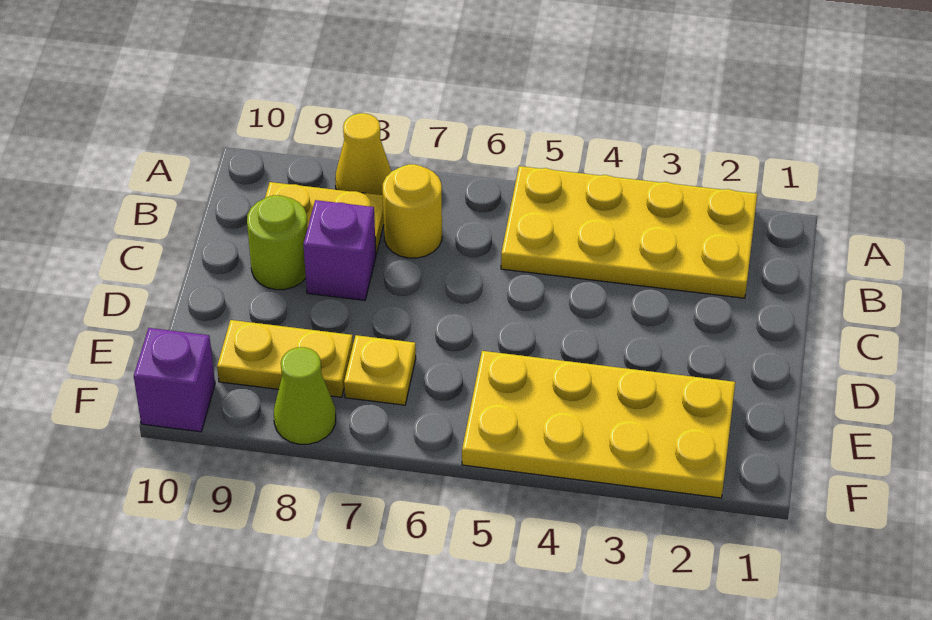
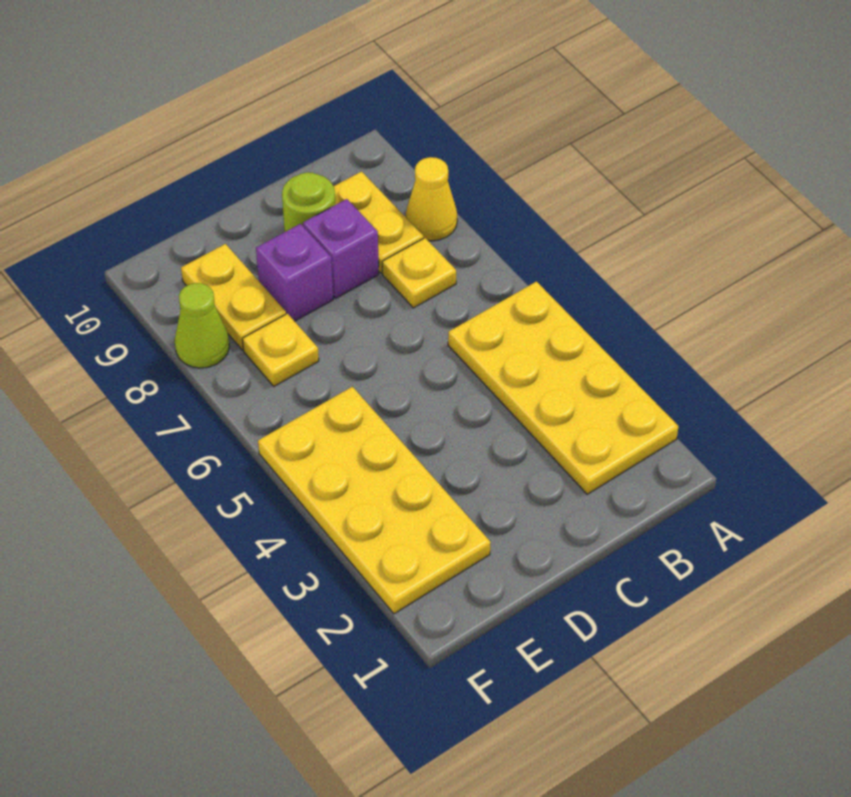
yellow round brick B7 level 1 -> yellow plate B7 level 1
purple brick F10 level 1 -> purple brick D8 level 1

